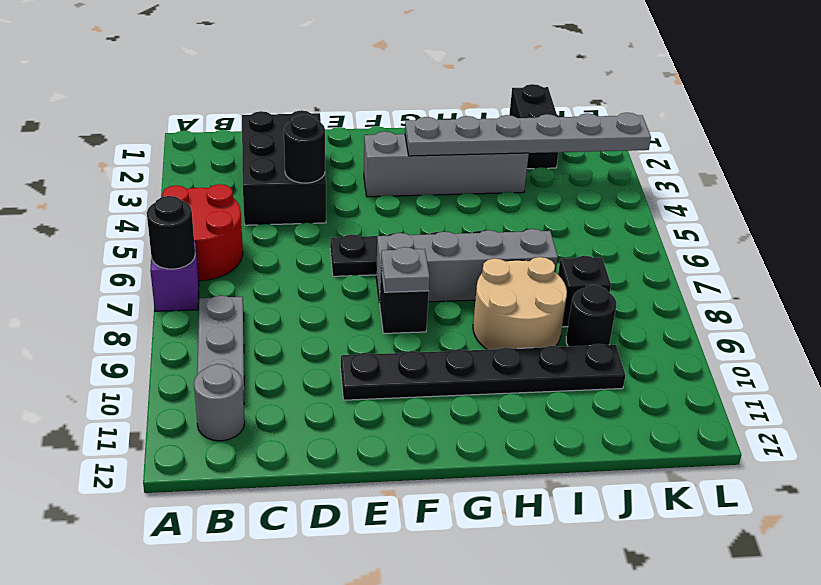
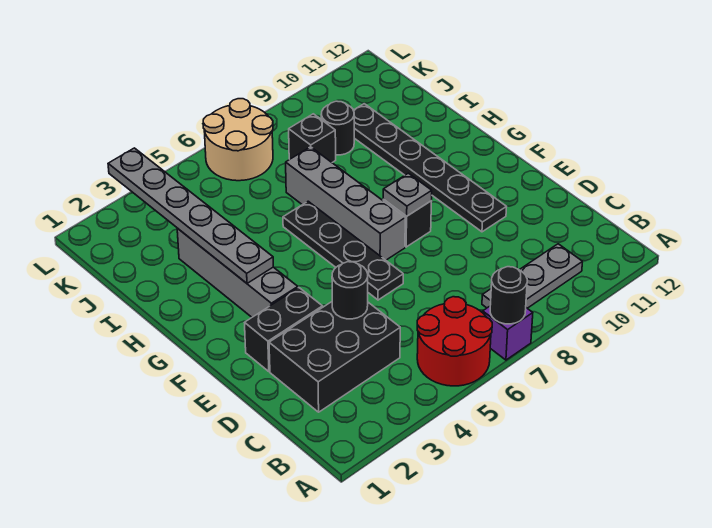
grey round brick B11 level 1 -> none
tan round brick H8:I9 level 1 -> tan round brick K6:L7 level 1
black brick J1:J2 level 1 -> black brick E2:E3 level 1

